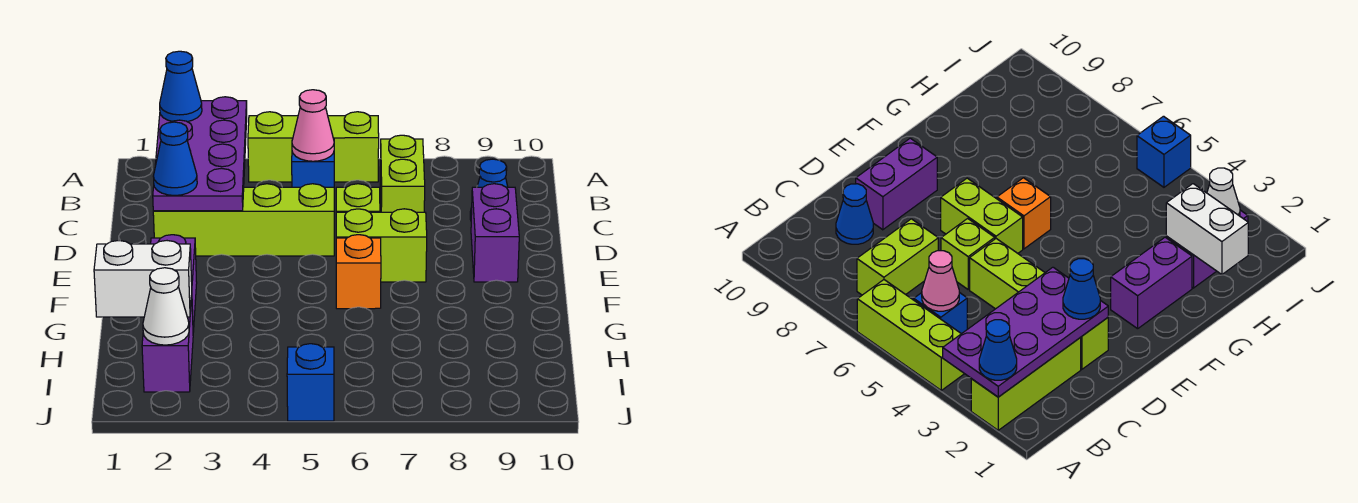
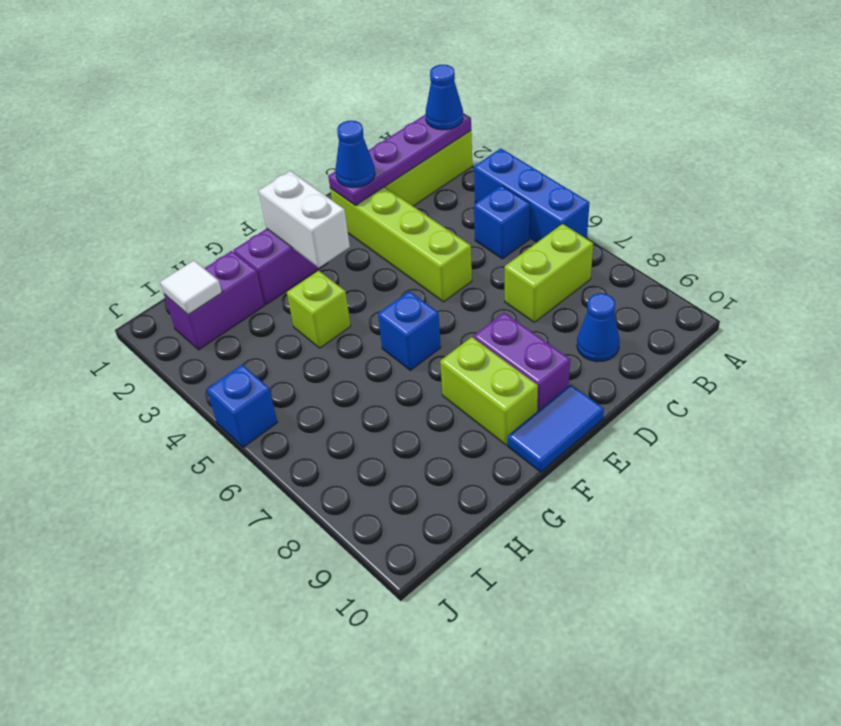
purple plate A2:D3 level 2 -> purple plate A2:D2 level 2
lime brick A4:A6 level 1 -> blue brick A4:A6 level 1
pink cone B5 level 2 -> none
lime brick D6 level 1 -> lime brick G4 level 1
purple brick D9:E9 level 1 -> purple brick E8:E9 level 1
lime brick E6:E7 level 1 -> lime brick F8:F9 level 1
none -> blue tile E10:F10 level 1
orange brick F6 level 1 -> blue brick F6 level 1
white brick H1:H2 level 2 -> white brick F2:F3 level 2
white cone I2 level 2 -> white tile I2 level 2

